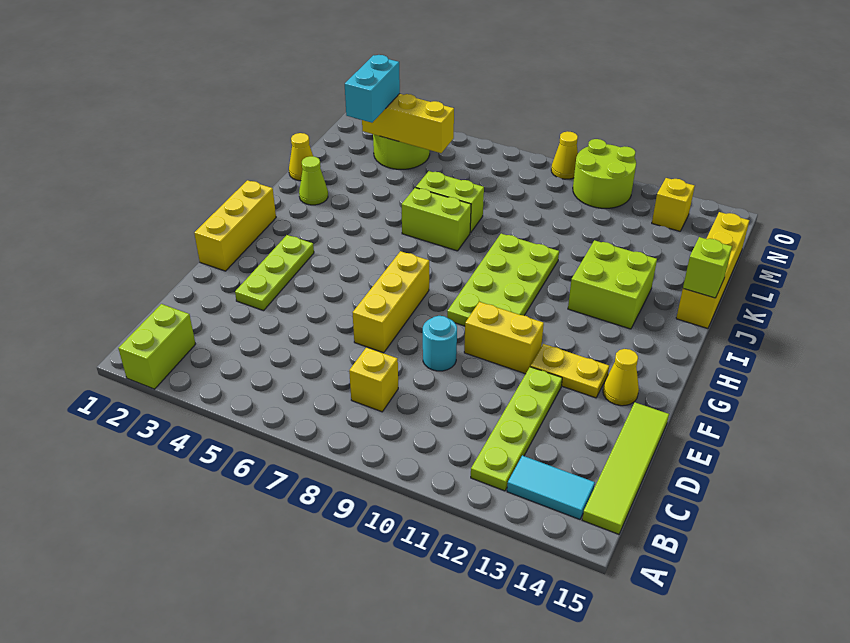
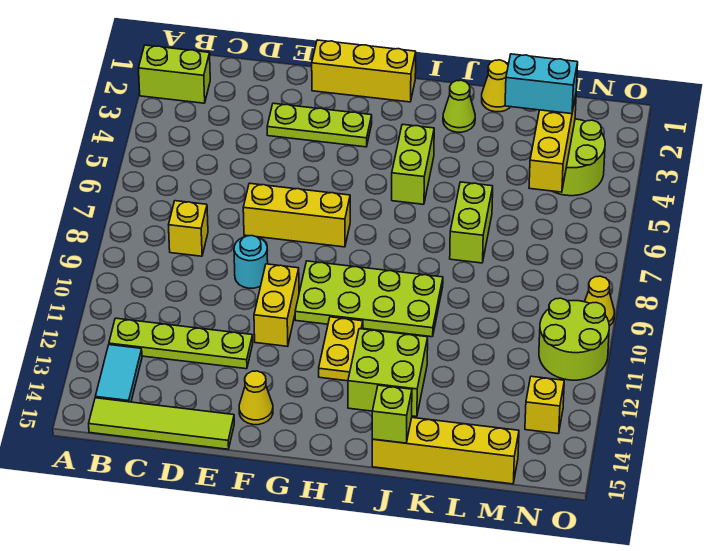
yellow plate F12:F13 level 1 -> yellow plate H11:H12 level 1
lime brick J6:J7 level 1 -> lime brick I4:I5 level 1

